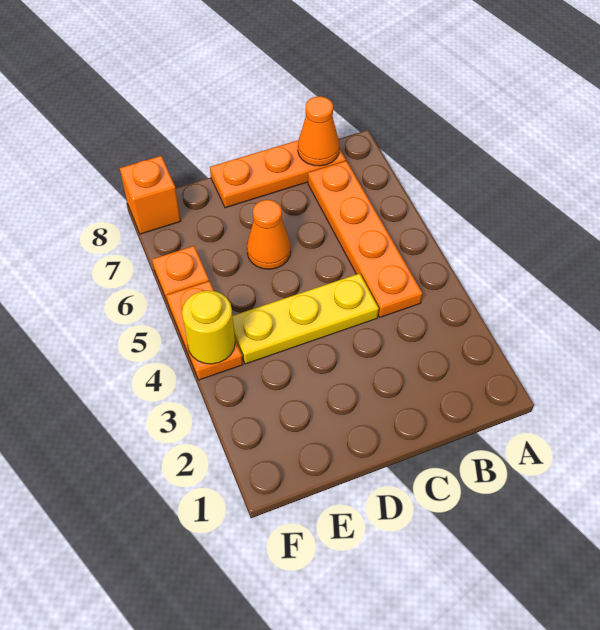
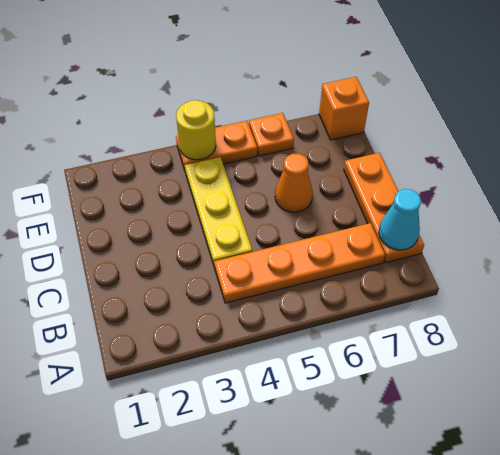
orange cone B8 level 2 -> cyan cone B8 level 2

